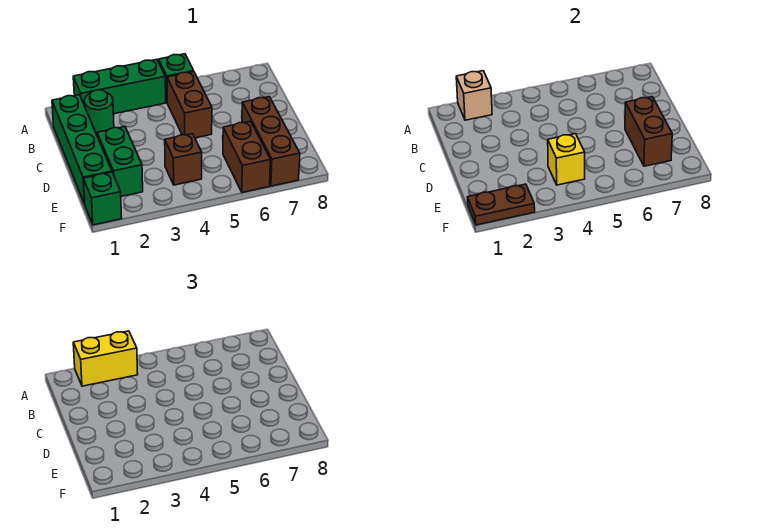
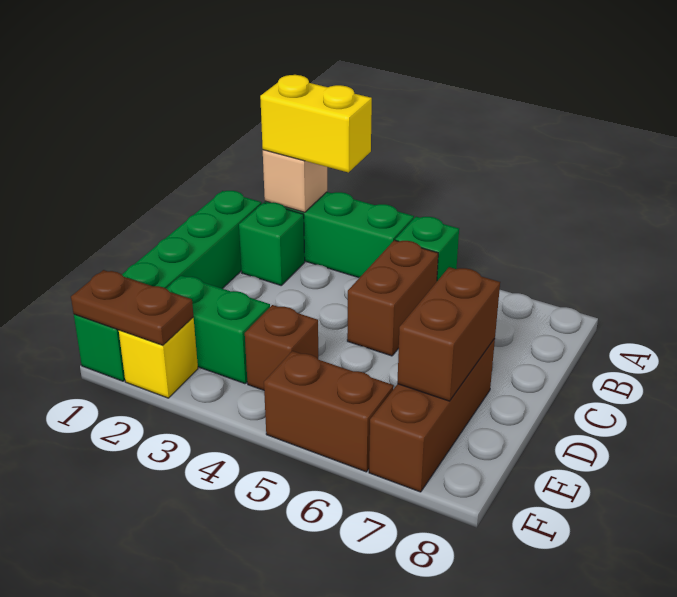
green round brick B2 level 1 -> green brick B2 level 1
green brick D2:E2 level 1 -> green brick E2:E3 level 1
yellow brick E4 level 2 -> yellow brick F2 level 1
brown brick E6:F6 level 1 -> brown brick F5:F6 level 1

